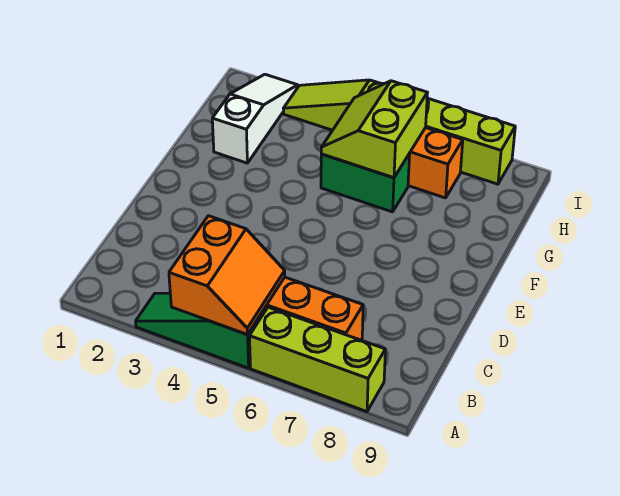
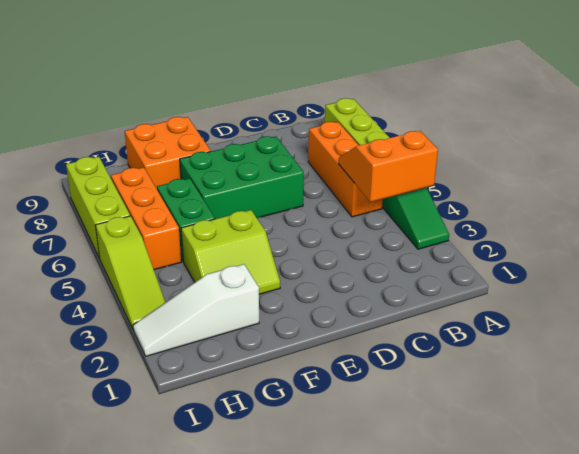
none -> green brick D6:F7 level 1
none -> orange brick F8:G9 level 1
lime slope G5:H6 level 2 top 6 -> lime slope F3:G4 level 1 top 4

